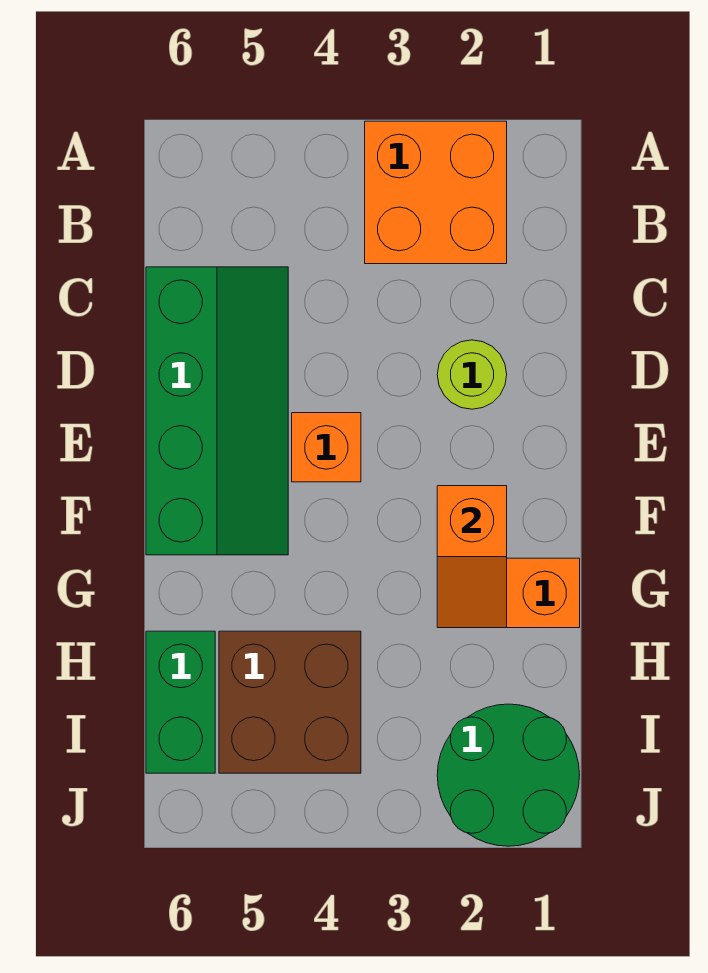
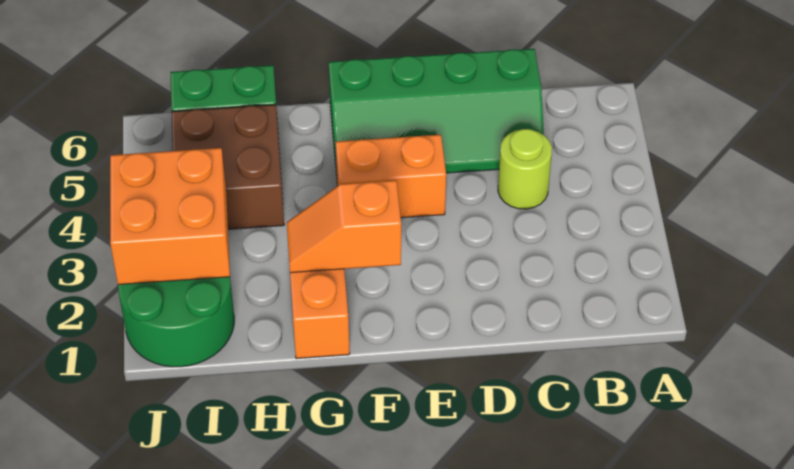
orange brick A2:B3 level 1 -> orange brick I2:J3 level 2
lime round brick D2 level 1 -> lime round brick C4 level 1
orange brick E4 level 1 -> orange brick E4:F4 level 1

